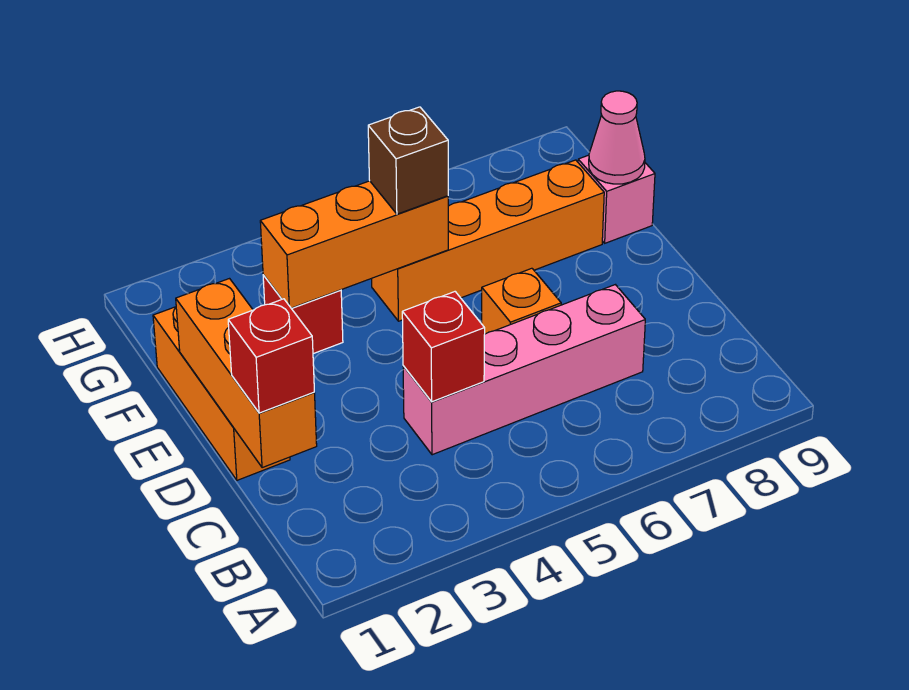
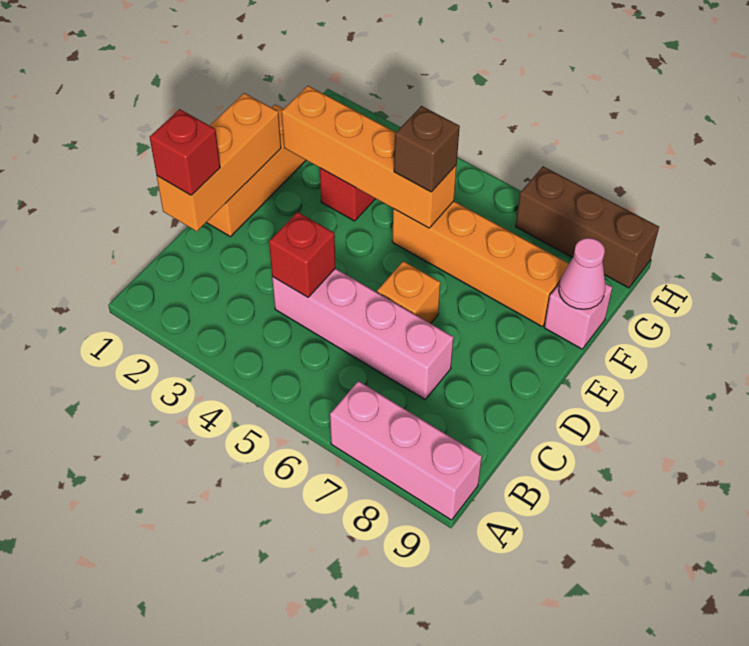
none -> pink brick A7:A9 level 1
orange brick F3:F5 level 2 -> orange brick F2:F5 level 2
none -> brown brick H7:H9 level 1

